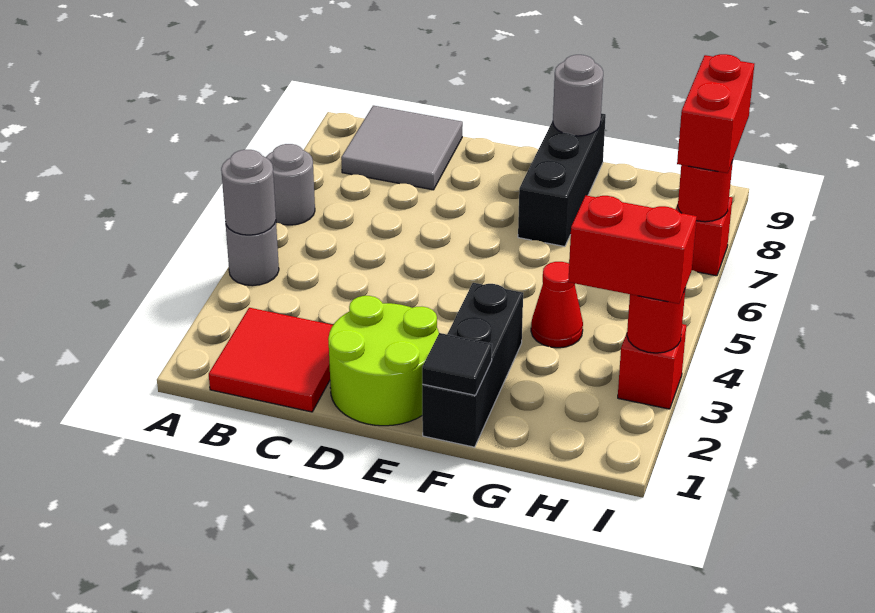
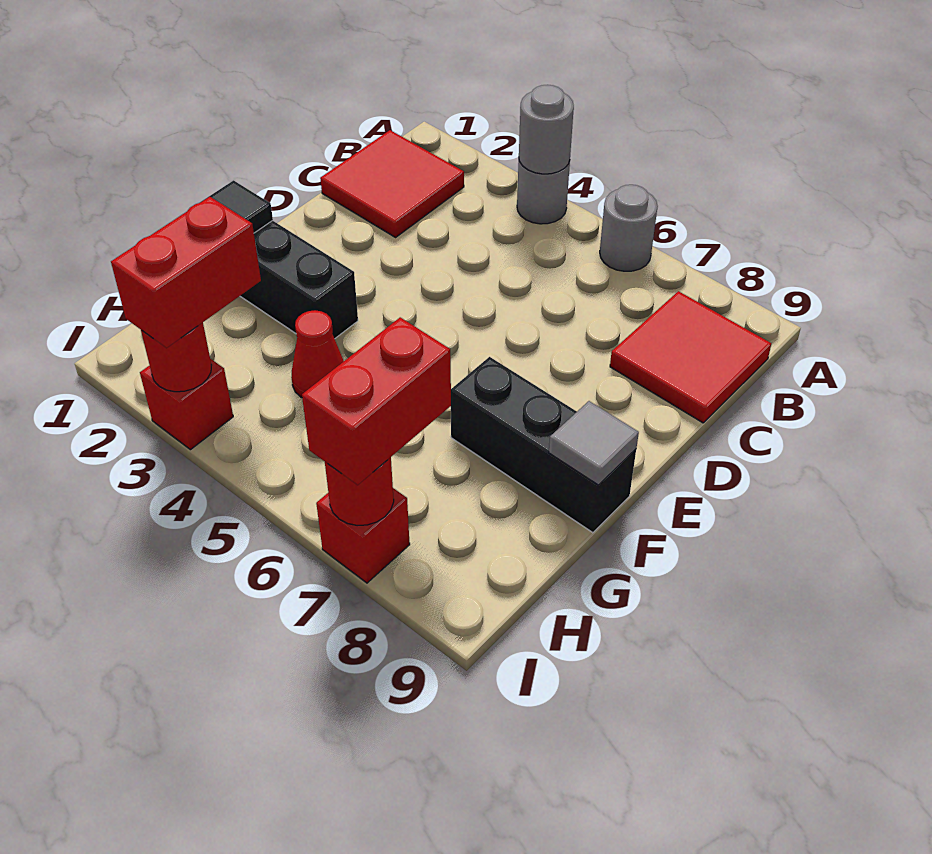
grey tile B8:C9 level 1 -> red tile B8:C9 level 1
lime round brick D1:E2 level 1 -> none
grey round brick F9 level 2 -> grey tile F9 level 2
red brick I7:I8 level 3 -> red brick H7:I7 level 3

